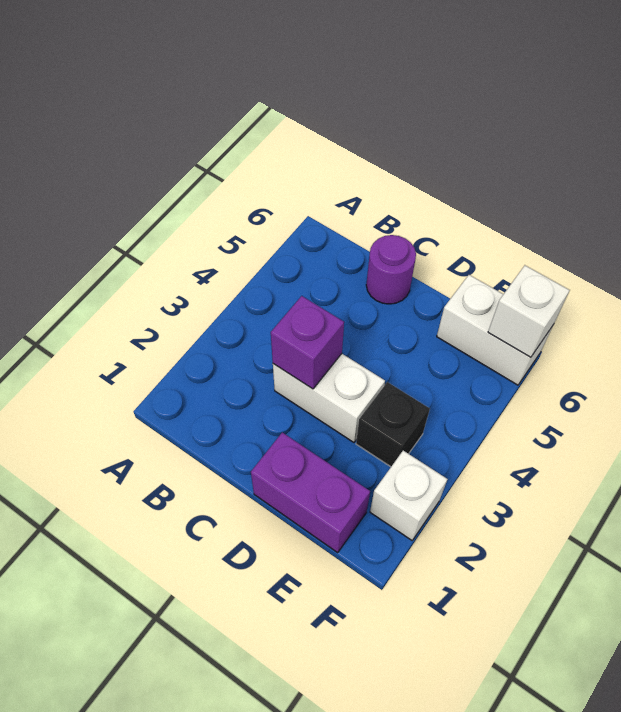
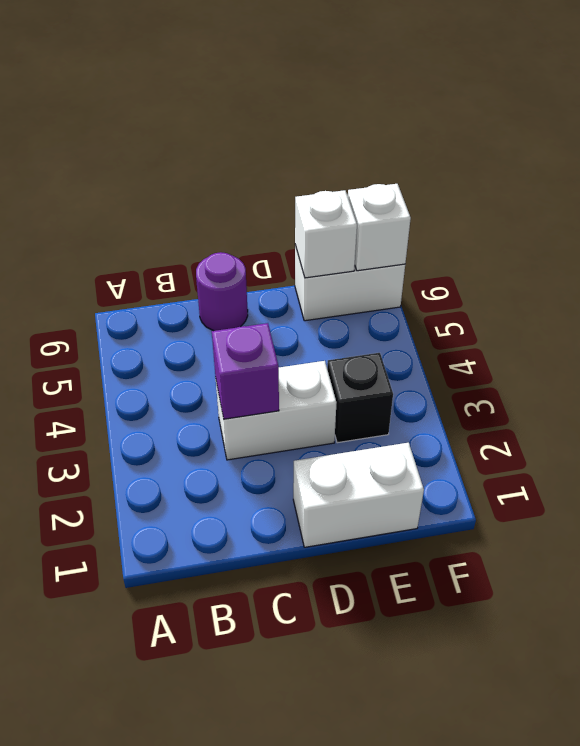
purple brick D1:E1 level 1 -> white brick D1:E1 level 1
white brick F2 level 1 -> white brick E6 level 2

